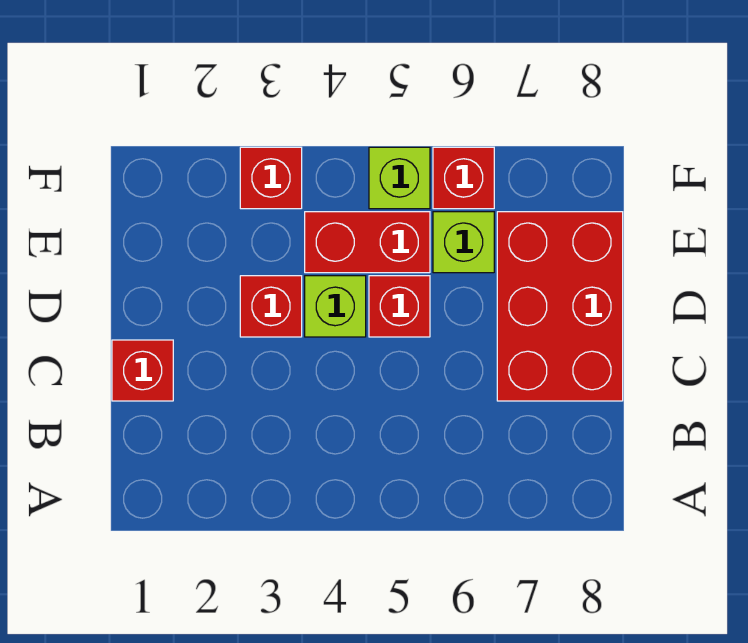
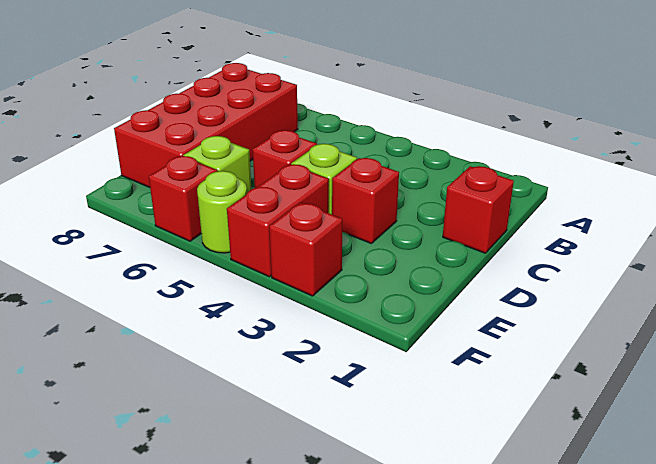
red brick C7:E8 level 1 -> red brick B7:E8 level 1
red brick E4:E5 level 1 -> red brick E4:F4 level 1
lime brick F5 level 1 -> lime round brick F5 level 1

